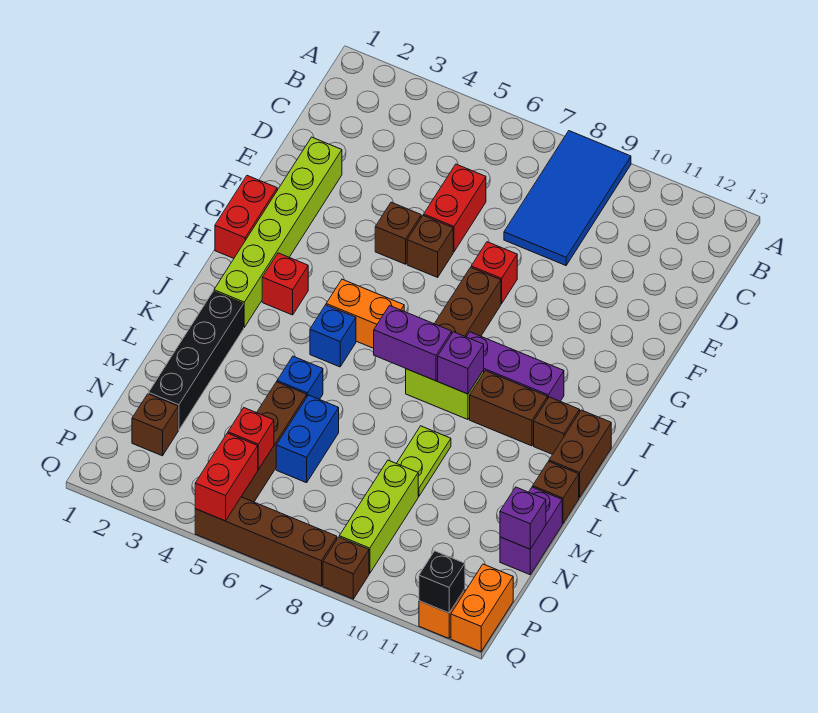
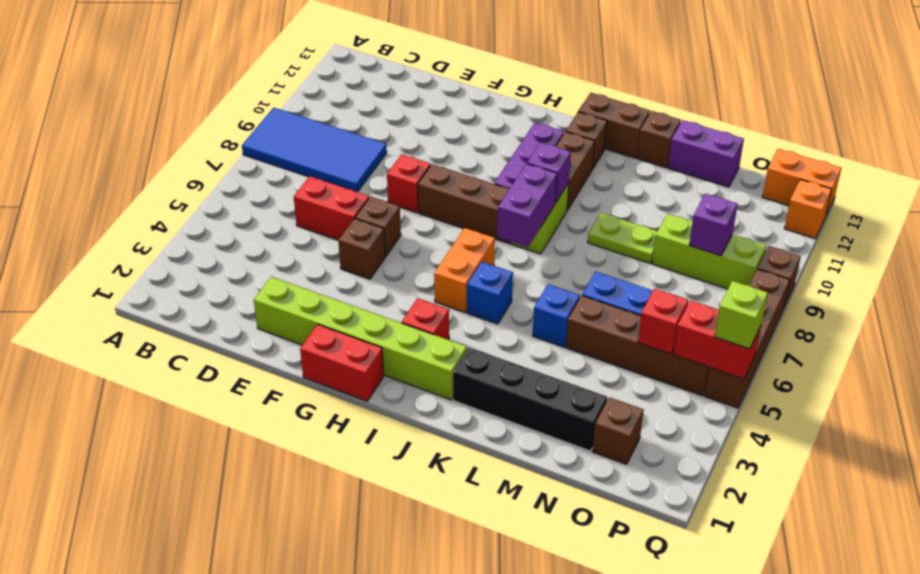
purple brick N13 level 2 -> purple brick O9 level 2
none -> lime brick Q5 level 3
black brick Q12 level 2 -> none

